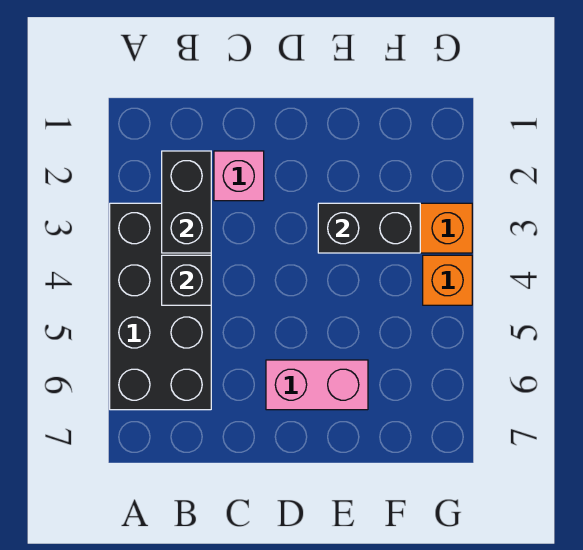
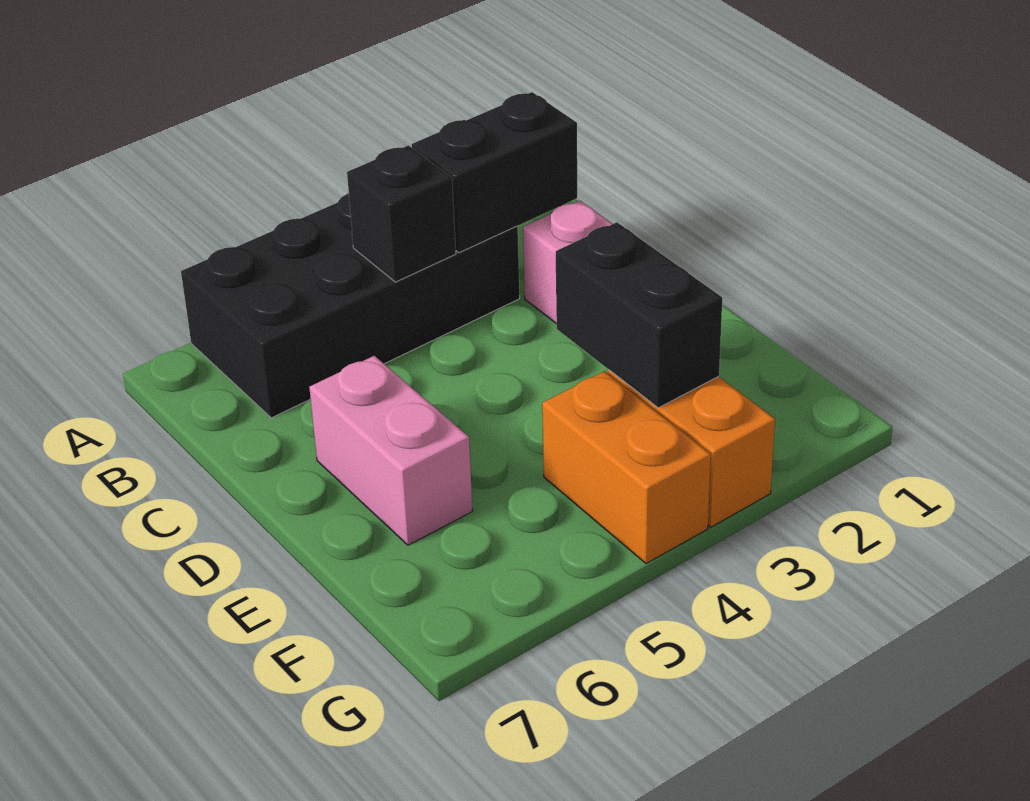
orange brick G4 level 1 -> orange brick F4:G4 level 1

